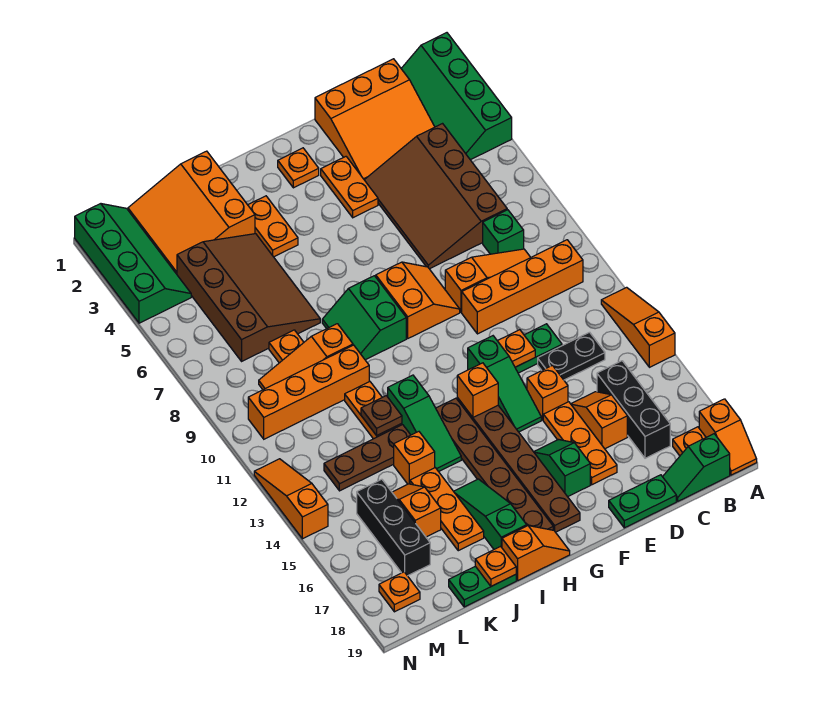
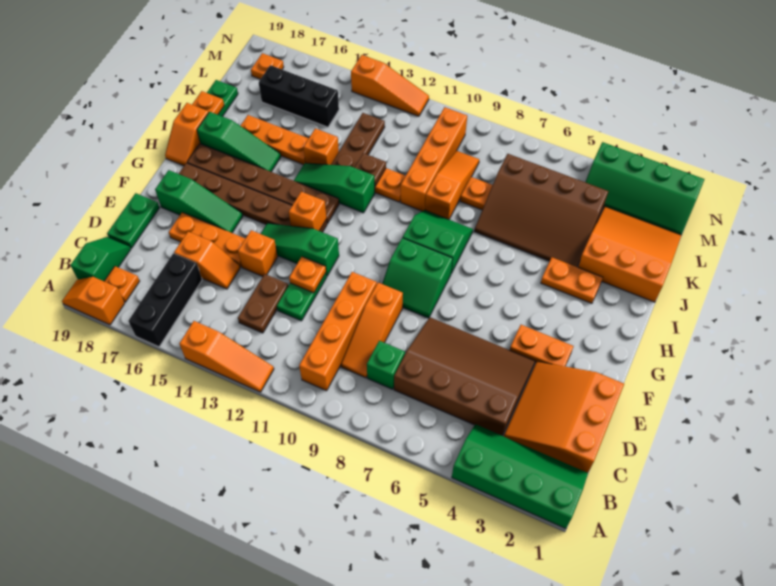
black plate C13:D13 level 1 -> brown plate C13:D13 level 1
black brick C15:C17 level 1 -> black brick A16:C16 level 1
orange slope F8:G9 level 1 top G -> green slope F8:G9 level 1 top G
green slope F16:F17 level 1 top 17 -> green slope F16:F18 level 1 top 18
orange plate G2 level 1 -> none
orange slope K15:K16 level 1 top 16 -> none

